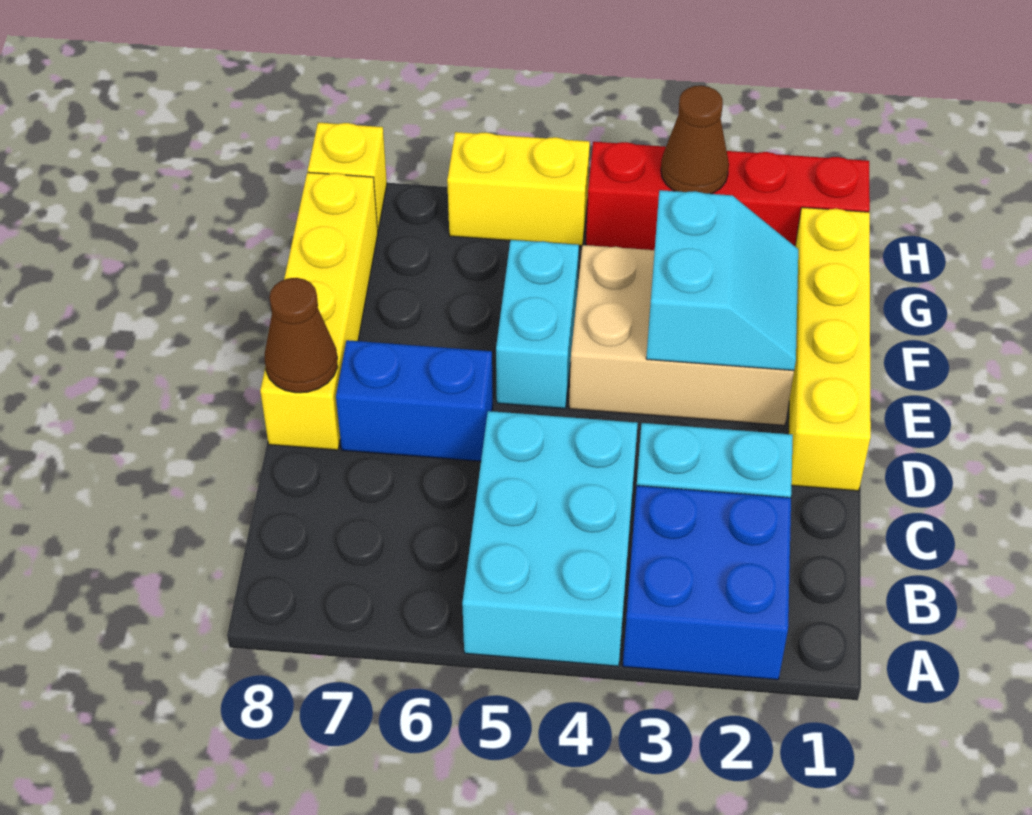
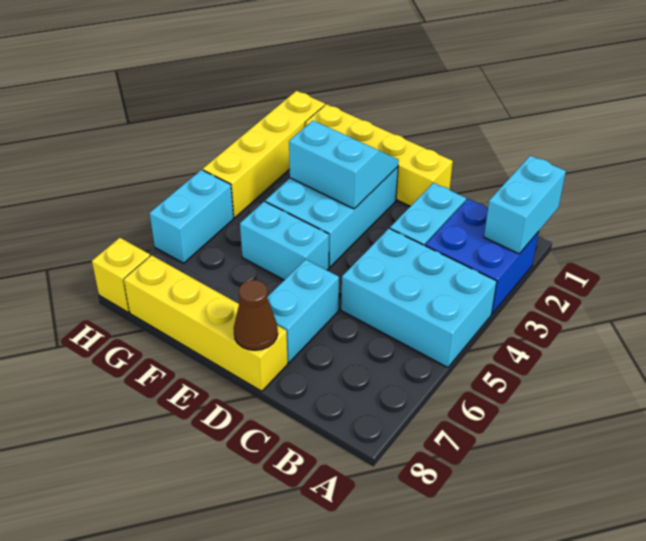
none -> cyan brick A1:A2 level 2
blue brick D6:D7 level 1 -> cyan brick D6:D7 level 1
tan brick E2:F4 level 1 -> cyan brick E2:F4 level 1
red brick H1:H4 level 1 -> yellow brick H1:H4 level 1
brown cone H3 level 2 -> none
yellow brick H5:H6 level 1 -> cyan brick H5:H6 level 1

